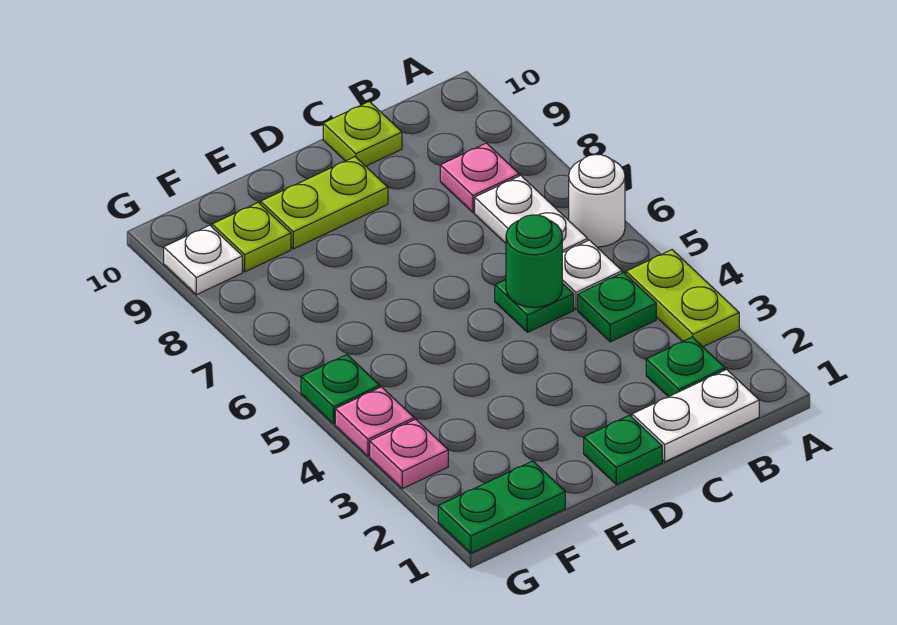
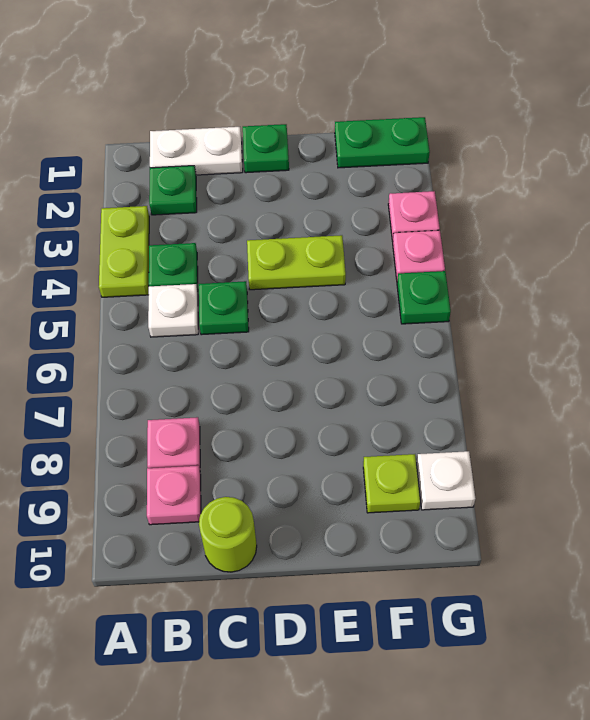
white round brick A6 level 1 -> none
white plate B6:B7 level 1 -> none
none -> pink plate B9 level 1
green round brick C5 level 2 -> none
lime plate C10 level 1 -> lime round brick C10 level 1
lime plate D9:E9 level 1 -> lime plate D4:E4 level 1

